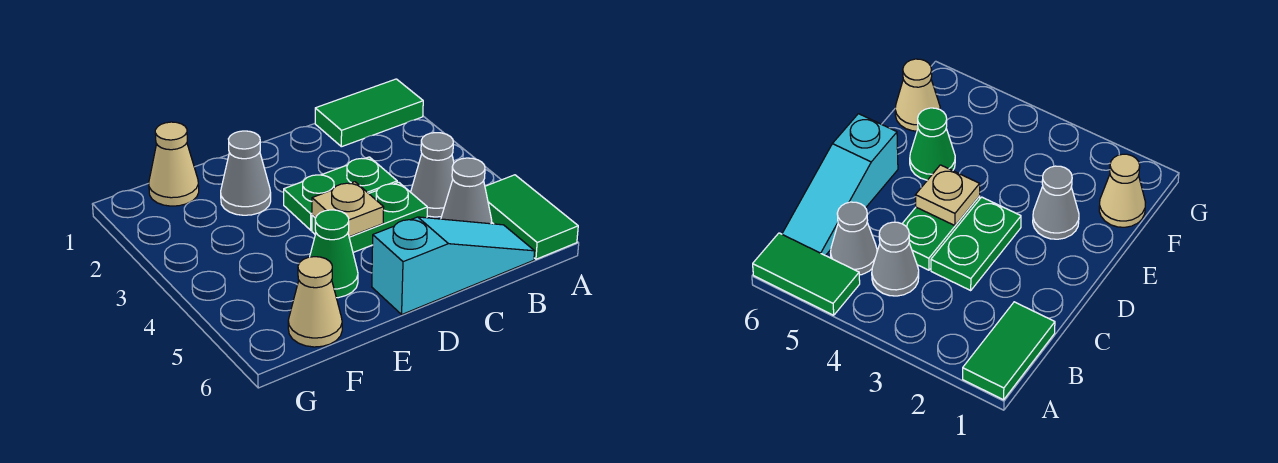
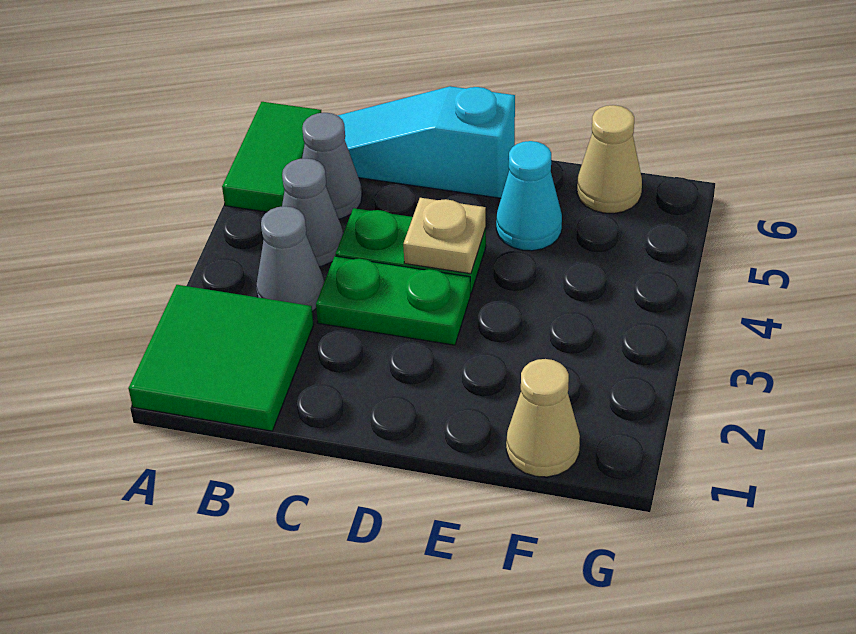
green tile A1:B1 level 1 -> green tile A1:B2 level 1
grey cone E2 level 1 -> grey cone B3 level 1
green cone E5 level 1 -> cyan cone E5 level 1

